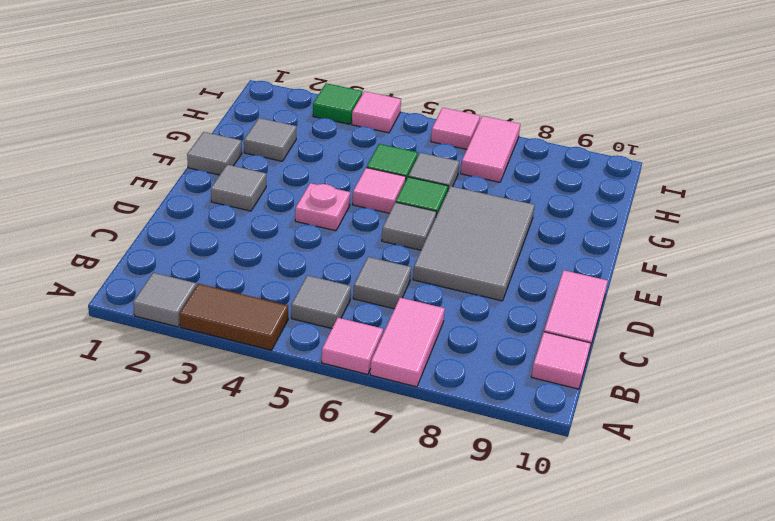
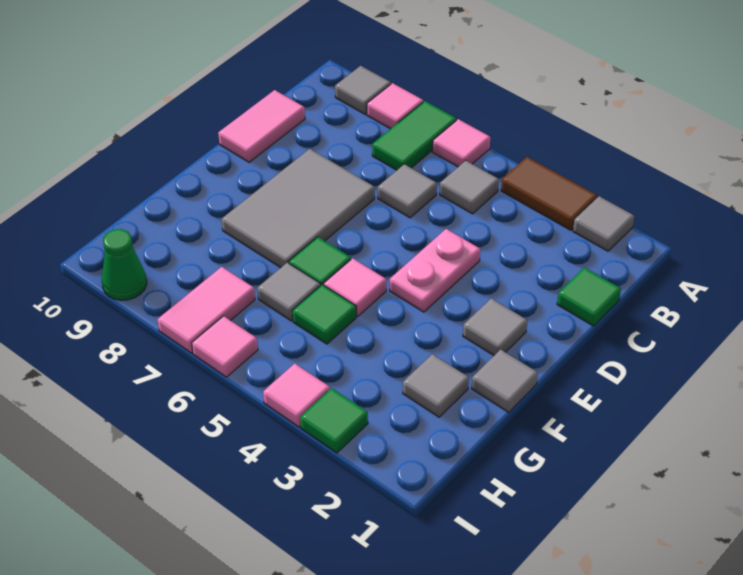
pink tile A7:B7 level 1 -> green tile A7:B7 level 1
pink tile B10 level 1 -> pink tile A8 level 1
none -> green tile C1 level 1
pink plate E4 level 1 -> pink plate D4:E4 level 1
grey tile E6 level 1 -> grey tile A9 level 1
none -> green cone I9 level 1

